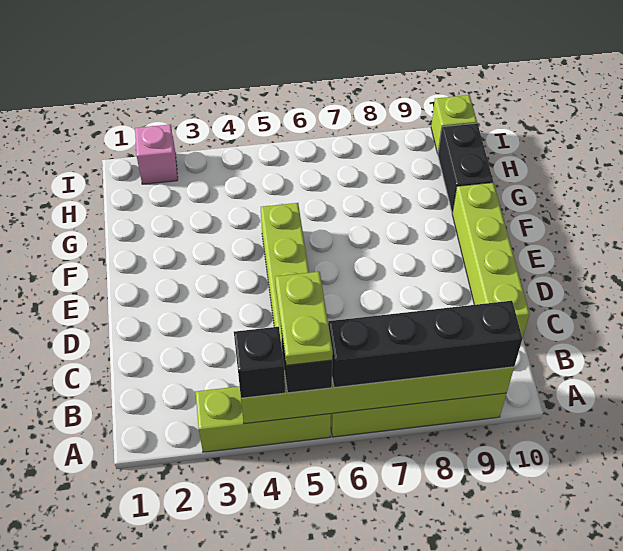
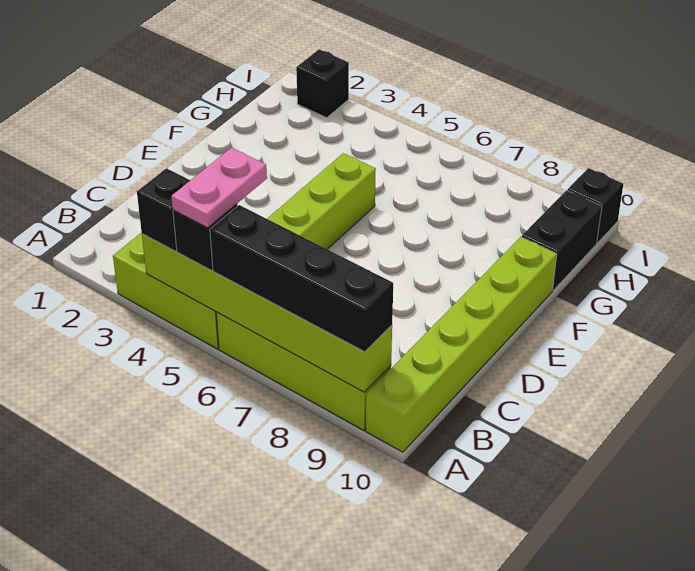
lime plate A5:B5 level 4 -> pink plate A5:B5 level 4
lime brick C10:F10 level 1 -> lime brick A10:F10 level 1
pink brick I2 level 1 -> black brick I2 level 1
lime brick I10 level 1 -> black brick I10 level 1

